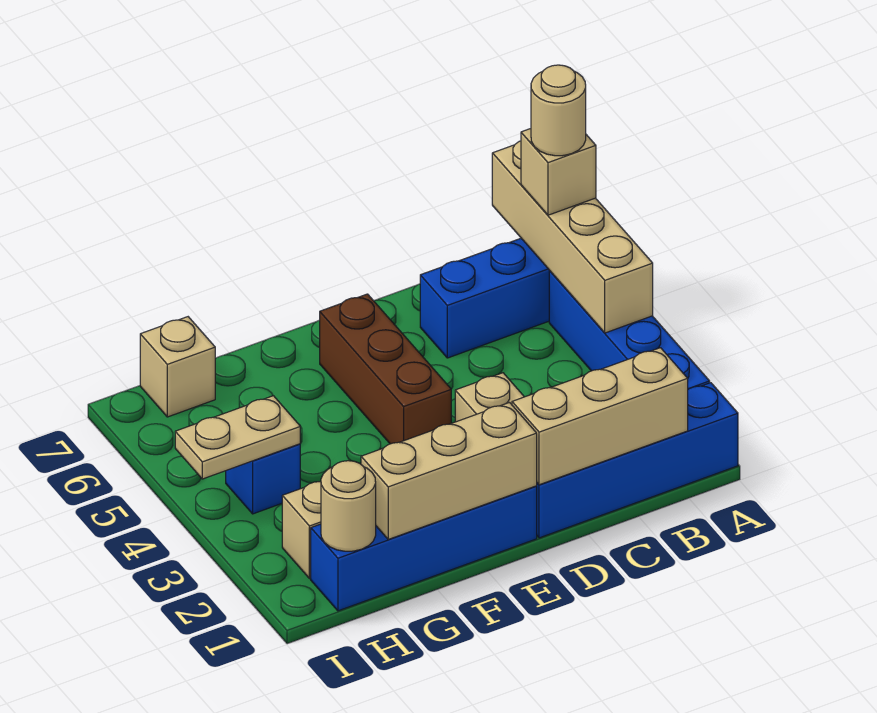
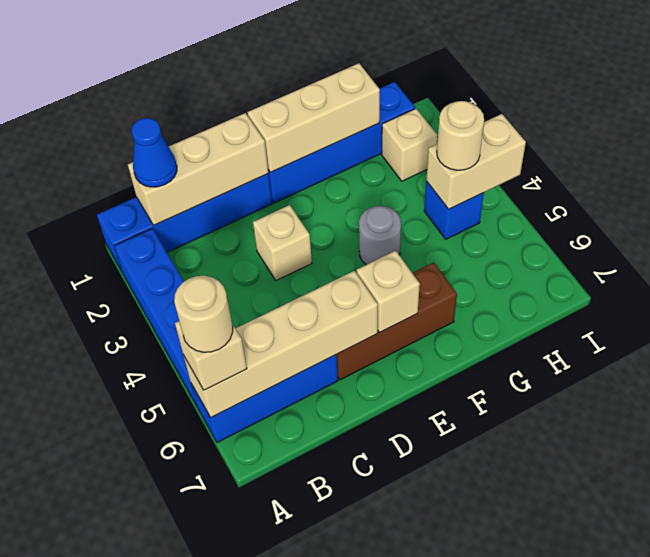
tan brick A4:A7 level 2 -> tan brick A6:D6 level 2
none -> blue cone B1 level 3
brown brick E4:E6 level 1 -> brown brick D6:F6 level 1
none -> grey round brick F4 level 1
tan round brick H1 level 2 -> tan round brick H4 level 3
tan plate H4:I4 level 2 -> tan brick H4:I4 level 2
tan brick H7 level 1 -> tan brick E6 level 2

